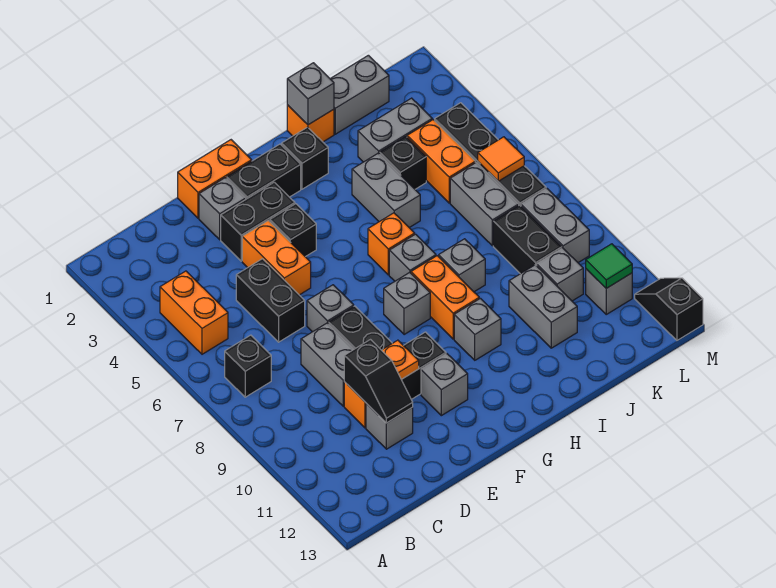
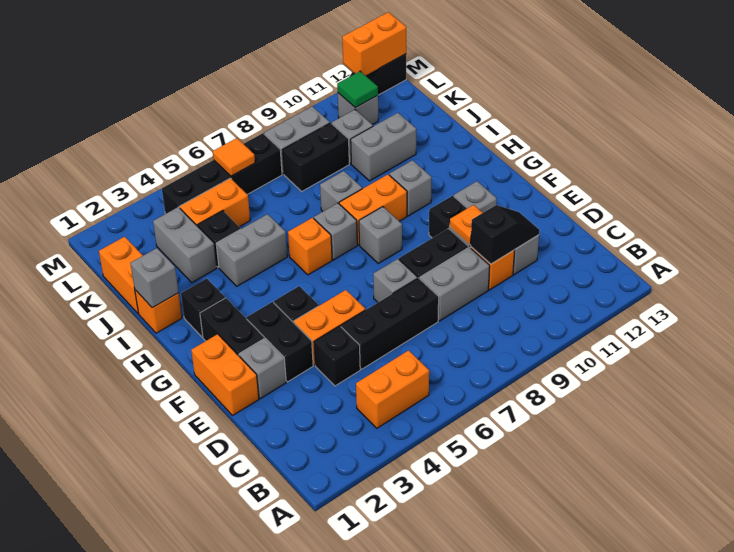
black brick B7 level 1 -> black brick D4 level 1
black brick D5:D6 level 1 -> black brick D5:D7 level 1
grey brick J1:K1 level 1 -> orange brick J1:K1 level 1
grey brick K6:K7 level 1 -> none
none -> orange brick M12:M13 level 2

